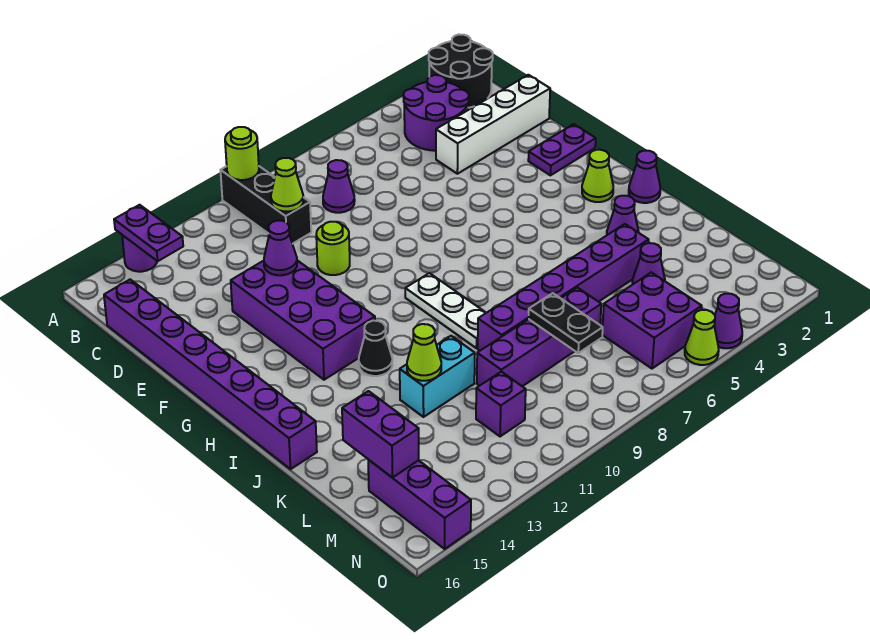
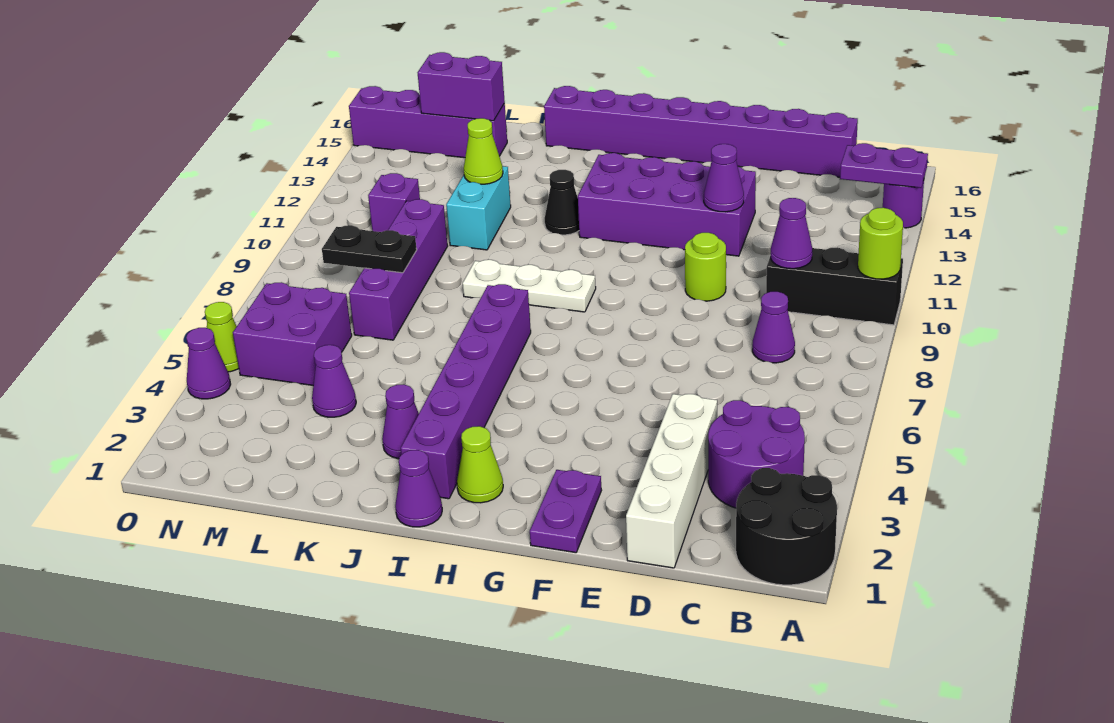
lime cone C10 level 2 -> purple cone C10 level 2
purple brick K4:K9 level 1 -> purple brick I2:I7 level 1
purple brick M15:O15 level 1 -> purple brick L15:O15 level 1

